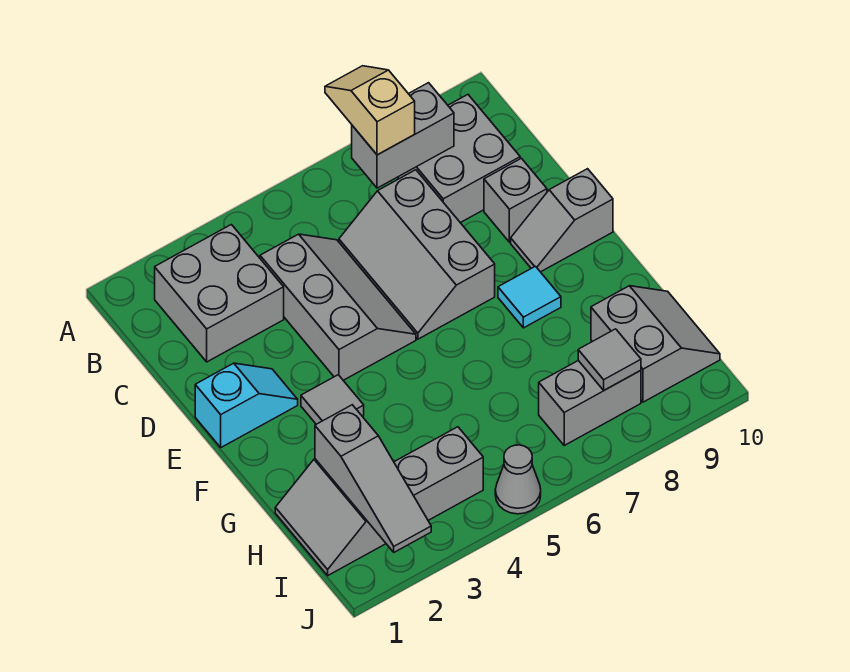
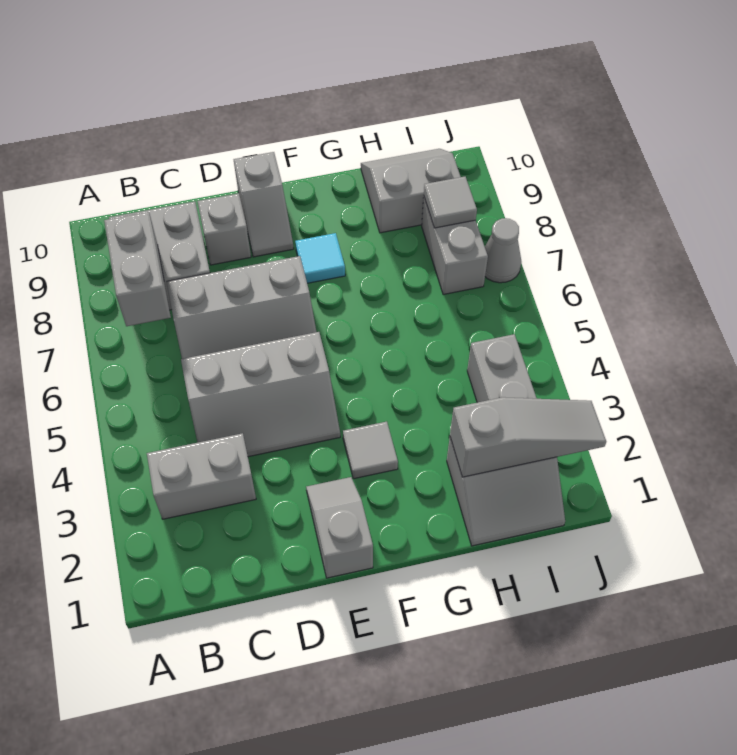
tan slope A7:B7 level 3 top B -> none
grey brick B2:C3 level 1 -> grey brick B3:C3 level 1
grey slope C4:E5 level 1 top 4 -> grey slope C4:E5 level 1 top 5
cyan slope E1:E2 level 1 top 1 -> grey slope E1:E2 level 1 top 1
grey cone J5 level 1 -> grey cone J7 level 1

